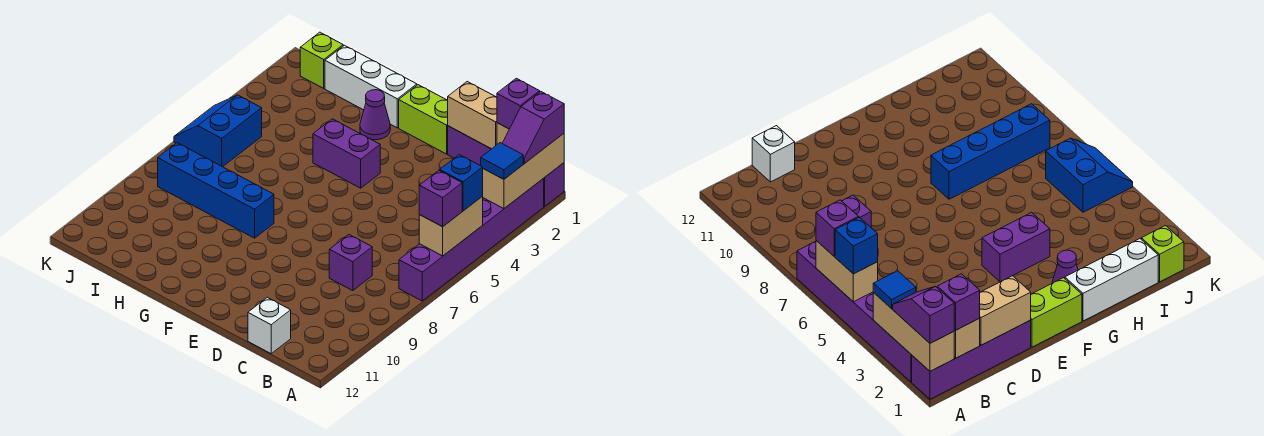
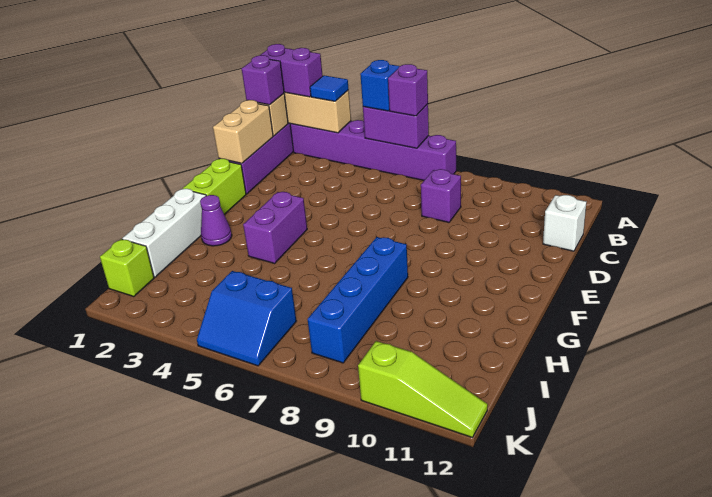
purple slope A1:A2 level 3 top 1 -> purple brick A1:A2 level 3
tan brick A5:A6 level 2 -> purple brick A5:A6 level 2
none -> lime slope K10:K12 level 1 top 10

